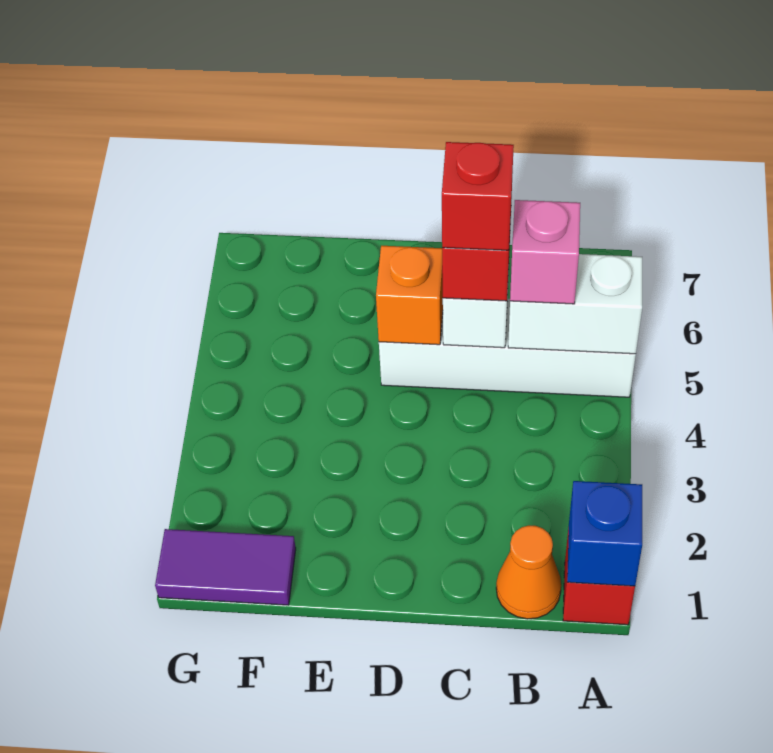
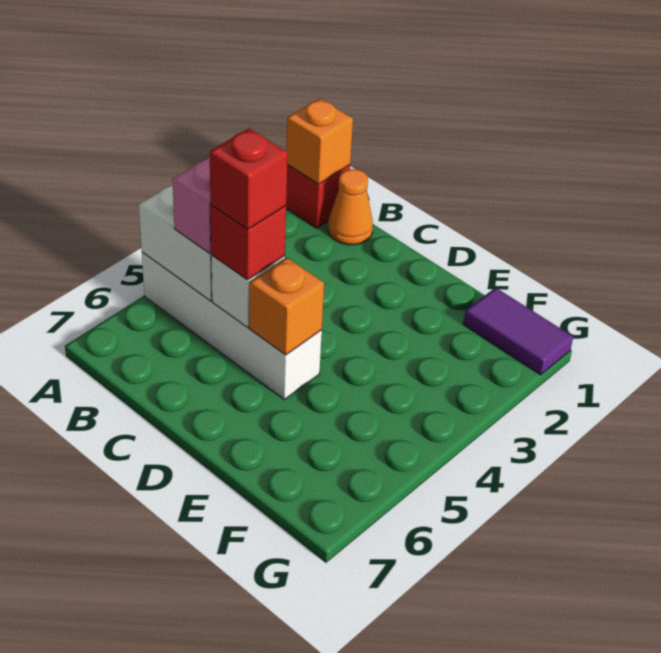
blue brick A1 level 2 -> orange brick A1 level 2

